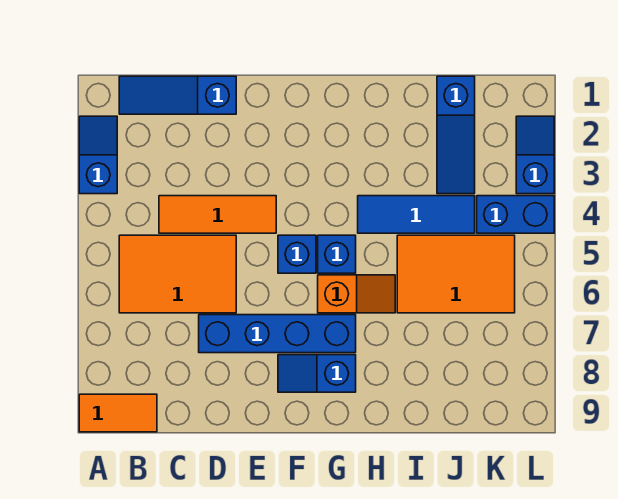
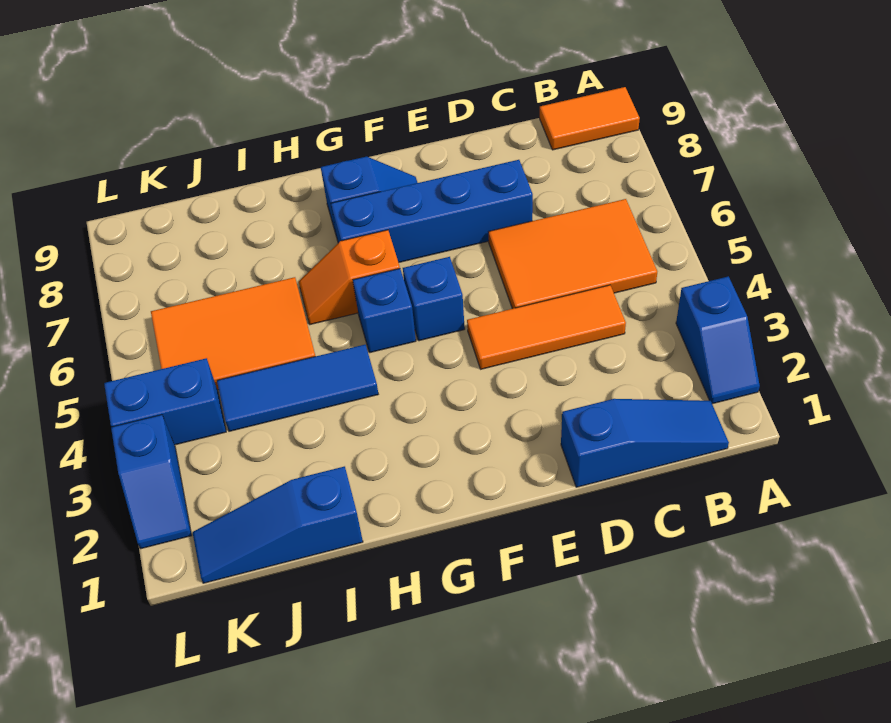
blue slope J1:J3 level 1 top 1 -> blue slope I1:K1 level 1 top I

